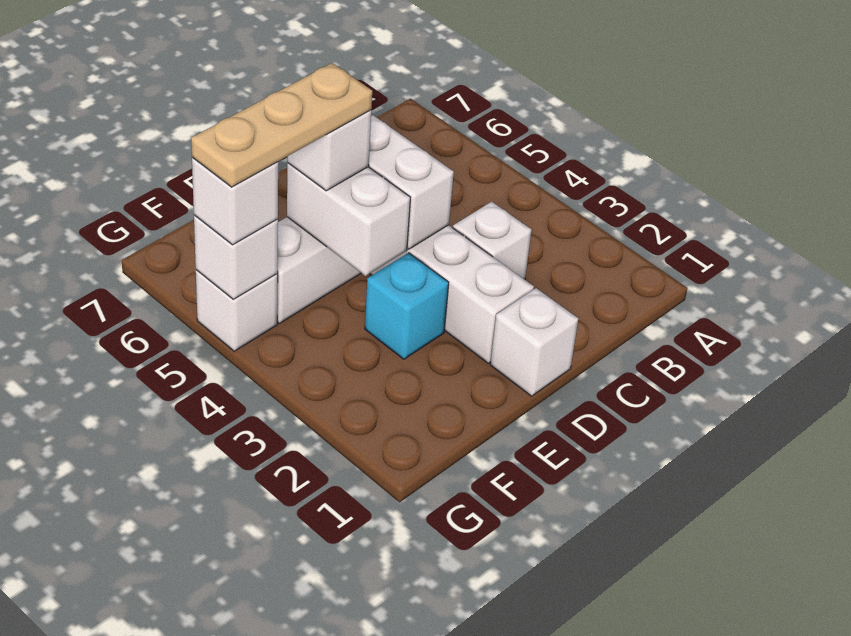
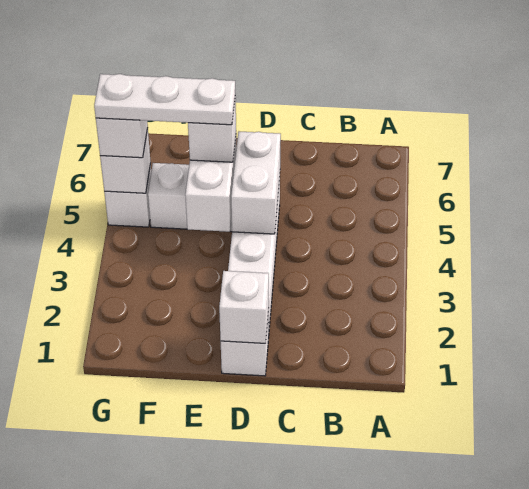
white brick C3 level 1 -> white brick D1 level 2
cyan brick E3 level 1 -> none
tan plate E5:G5 level 4 -> white plate E5:G5 level 4

